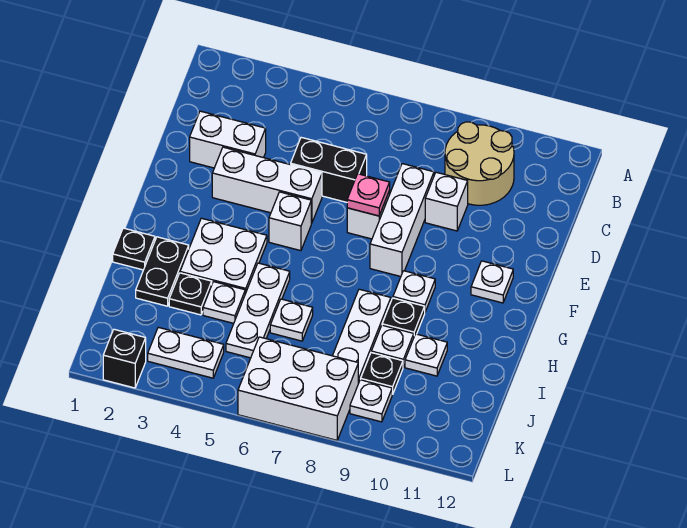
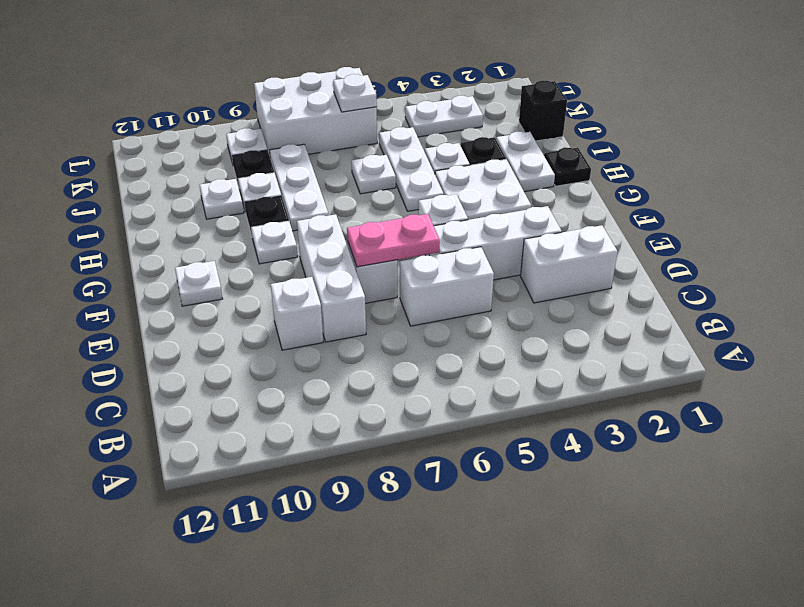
tan round brick B9:C10 level 1 -> none
black brick D5:D6 level 1 -> white brick D5:D6 level 1
pink plate E7 level 2 -> pink plate E6:E7 level 2
black plate H2:I2 level 1 -> white plate H2:I2 level 1
none -> white plate K6 level 2
black brick L2 level 1 -> black brick J1 level 1

